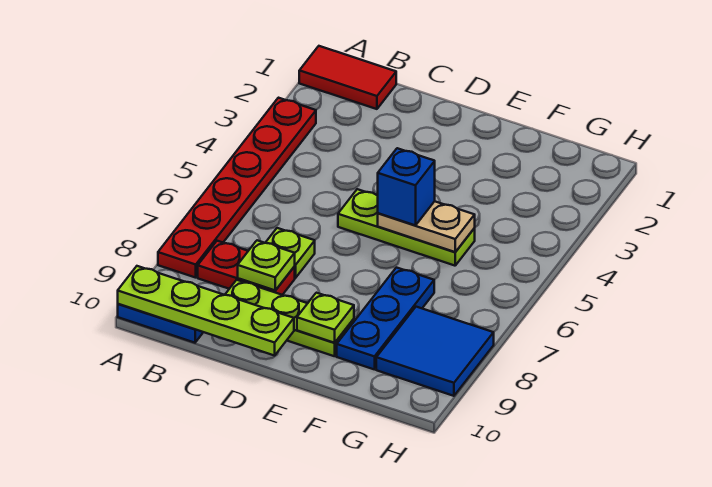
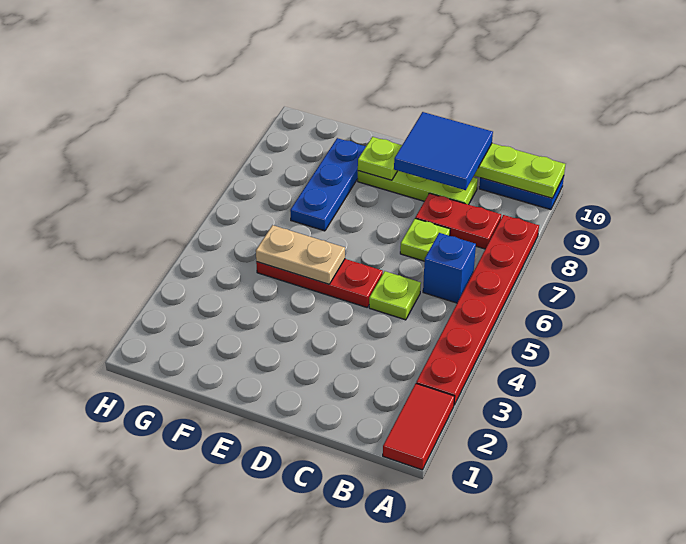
red tile A1:B1 level 1 -> red tile A1:A2 level 1
lime plate C8 level 2 -> lime plate C5 level 1
lime plate D5:F5 level 1 -> red plate D5:F5 level 1
blue brick E5 level 3 -> blue brick B6 level 1
blue tile G8:H9 level 1 -> blue tile C9:D10 level 3

